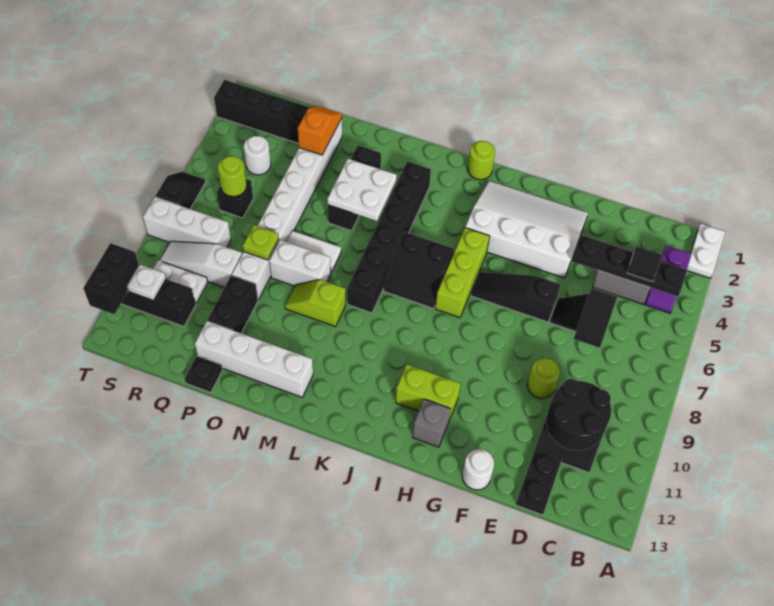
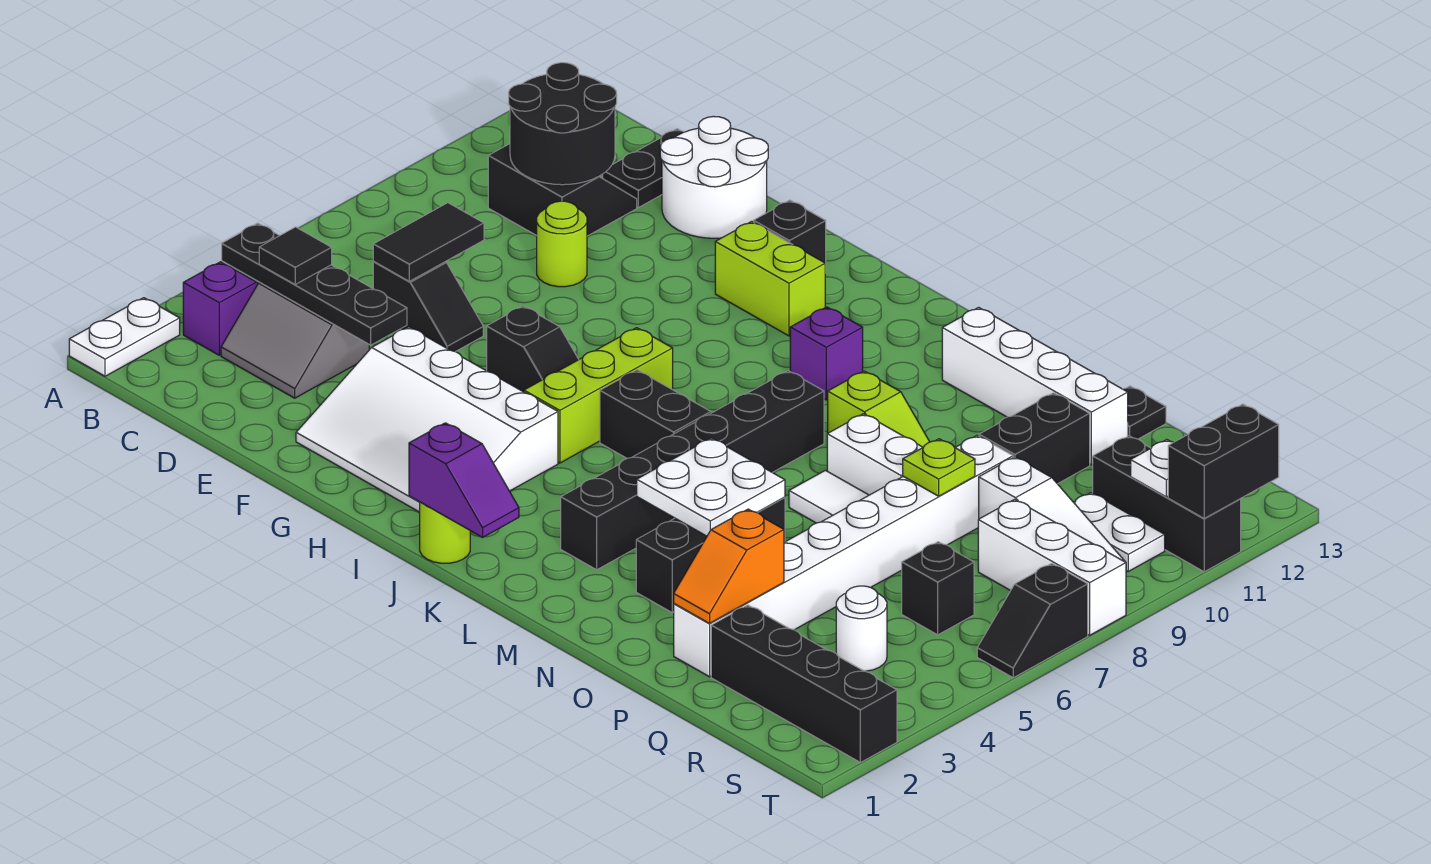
black slope F6:H6 level 1 top F -> black slope G6:H6 level 1 top G
white round brick F13 level 1 -> white round brick E12:F13 level 1
grey brick H12 level 1 -> black brick H12 level 1
none -> purple slope J1:K1 level 2 top J
none -> purple brick K10 level 1
lime round brick R6 level 2 -> none

